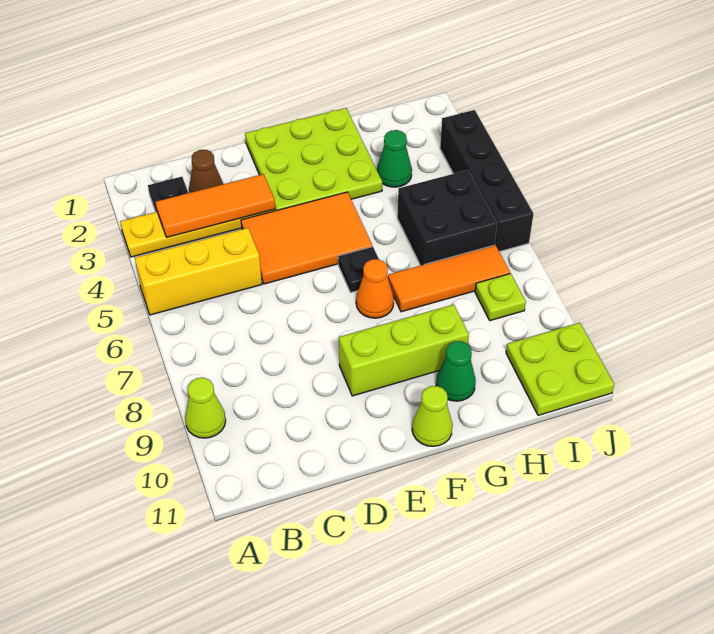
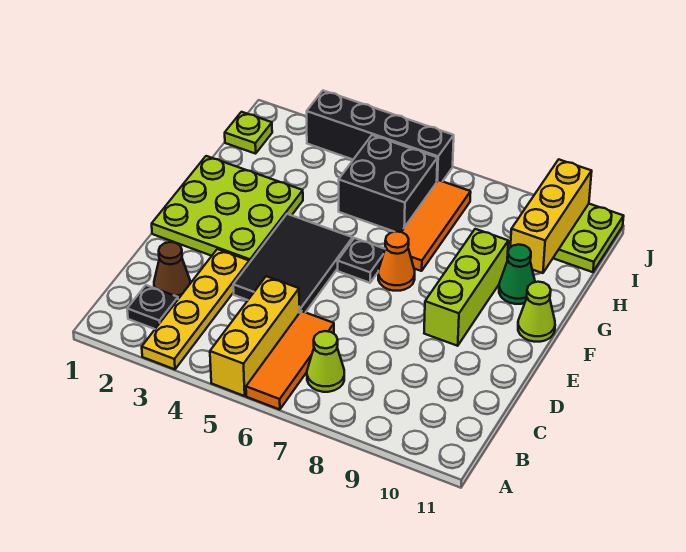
lime cone A9 level 1 -> lime cone B7 level 1
orange tile B3:D3 level 2 -> orange tile A6:C6 level 1
orange tile D4:F5 level 1 -> black tile D4:F5 level 1
green cone H3 level 1 -> none
none -> yellow brick H10:J10 level 2
lime plate I8 level 1 -> lime plate I1 level 1

